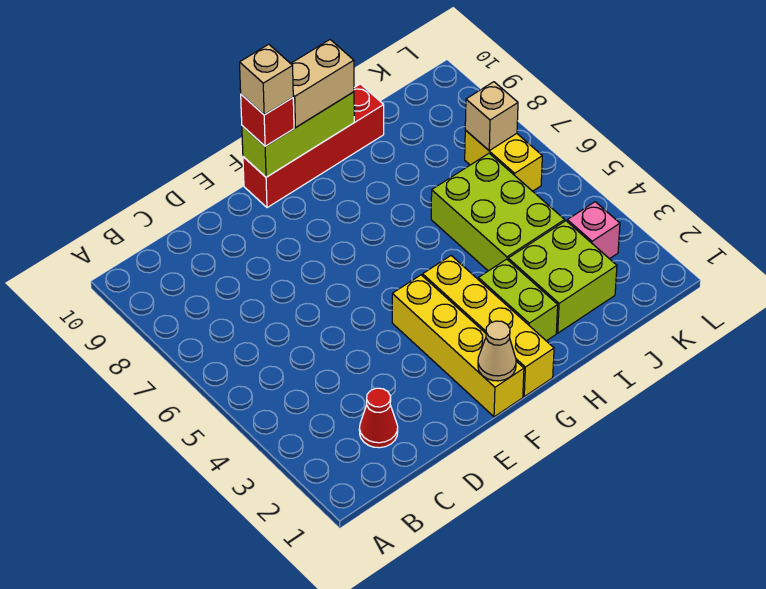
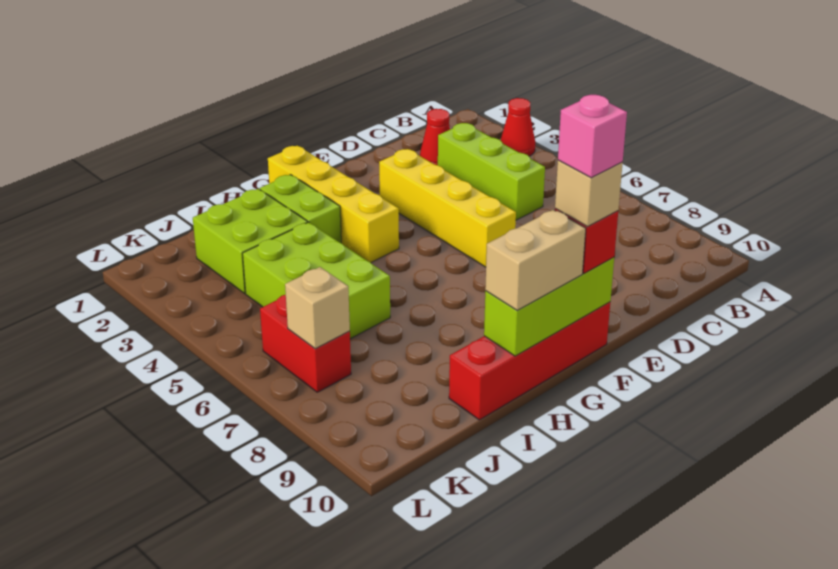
none -> red cone A3 level 1
none -> lime brick C3:C5 level 1
yellow brick F1:F4 level 1 -> yellow brick E3:E6 level 1
tan cone F1 level 2 -> none
pink brick K3 level 1 -> pink brick F10 level 5
yellow brick K6:K7 level 1 -> red brick K6:K7 level 1

